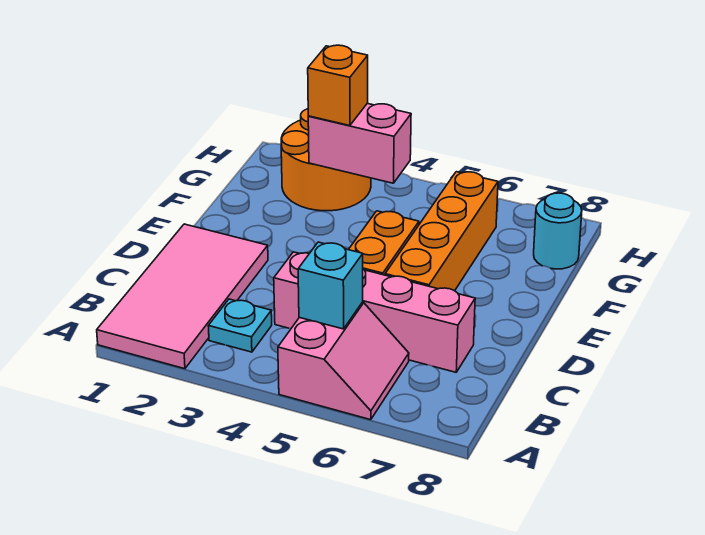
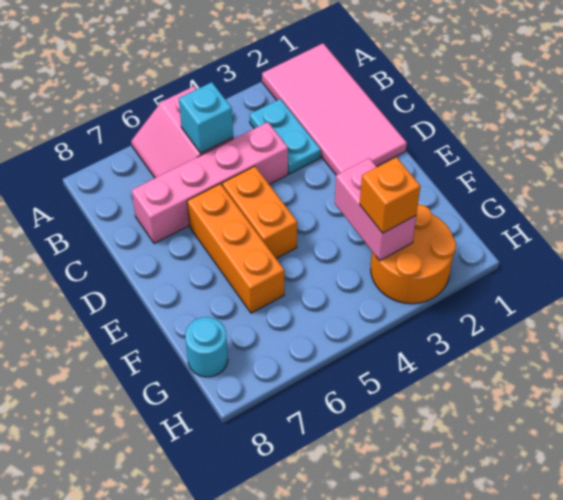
cyan plate B3 level 1 -> cyan plate B3:C3 level 1
orange brick D6:G6 level 1 -> orange brick D6:F6 level 1
pink brick G3:G4 level 2 -> pink brick F3:G3 level 2

